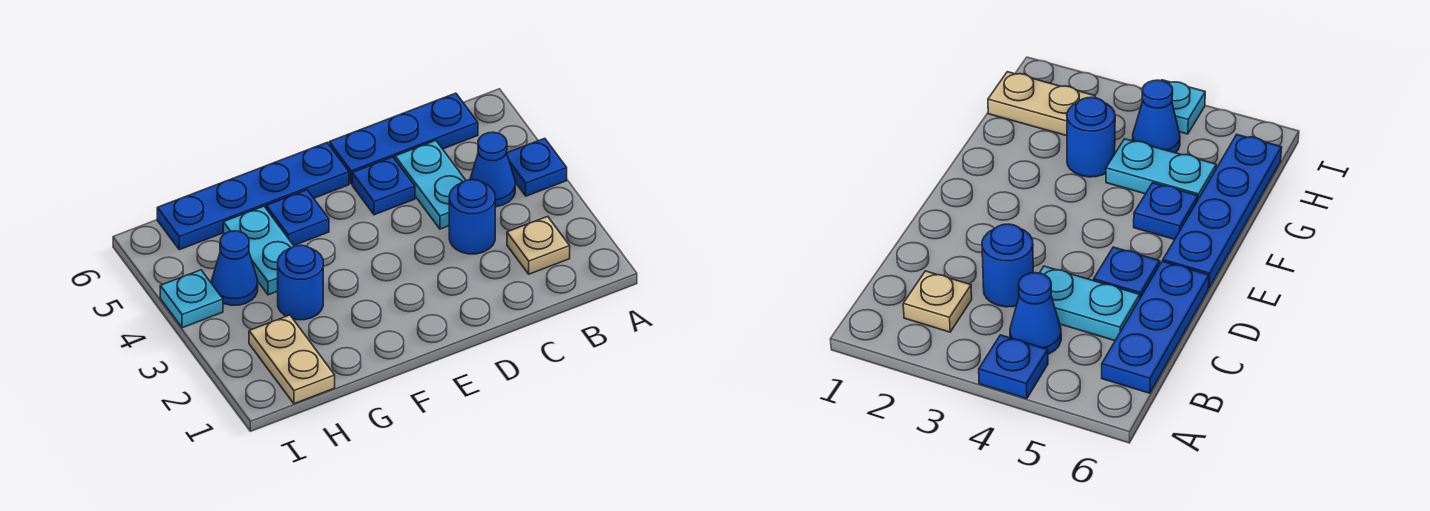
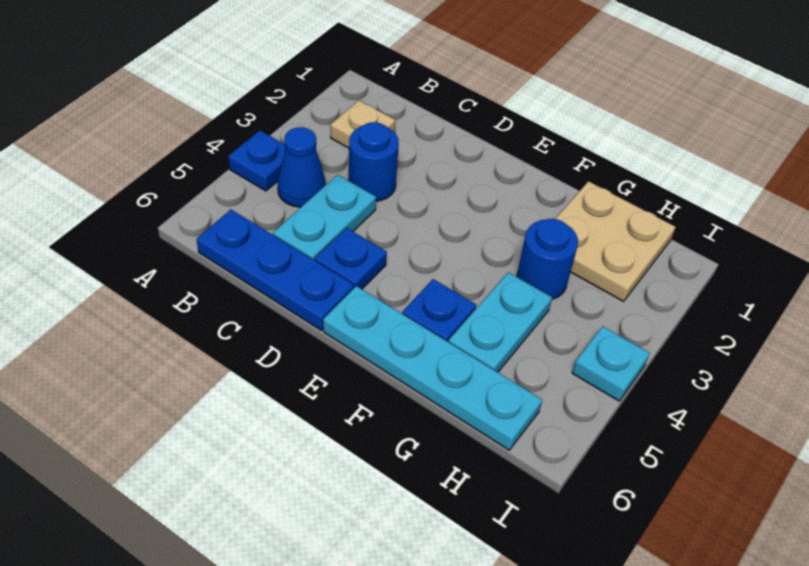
blue plate E6:H6 level 1 -> cyan plate E6:H6 level 1
tan plate H1:H2 level 1 -> tan plate G1:H2 level 1
blue cone H4 level 1 -> none

